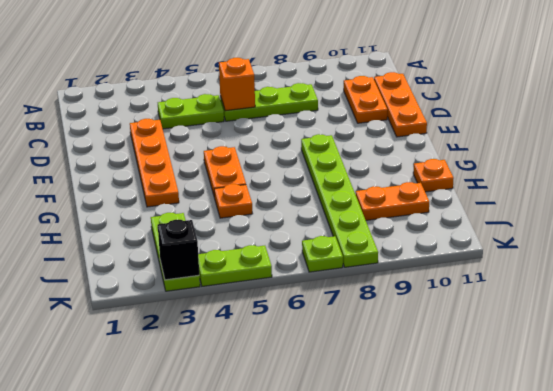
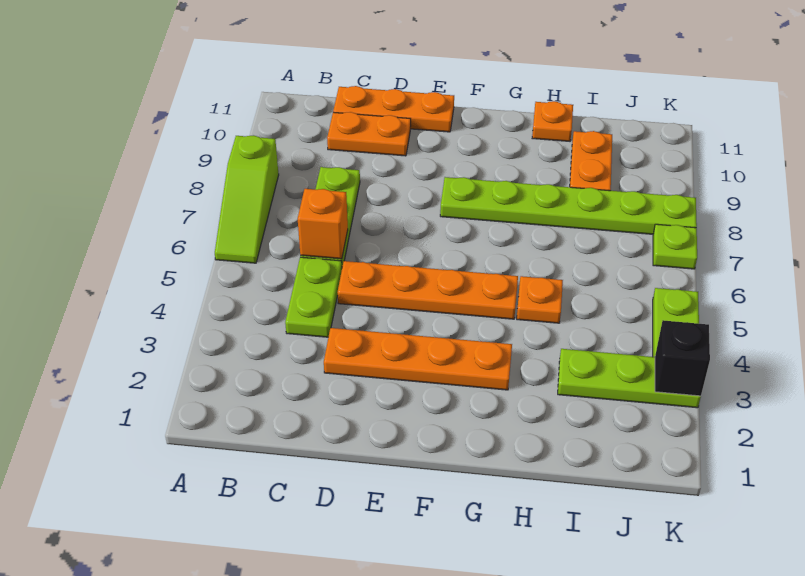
none -> lime slope A6:A8 level 1 top 8
orange plate F5:G5 level 1 -> orange plate D5:G5 level 1

